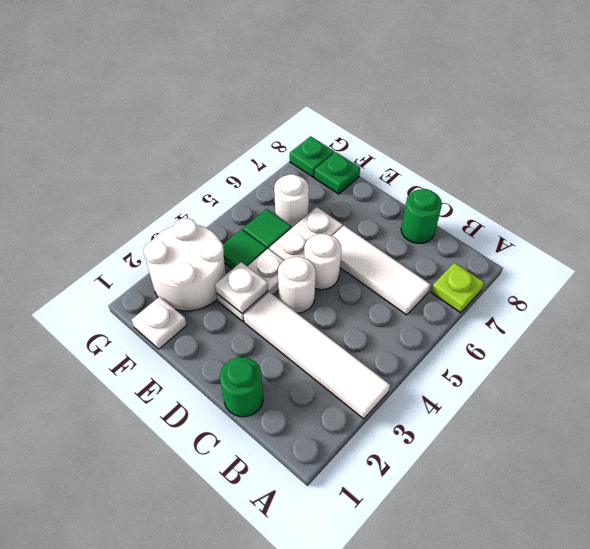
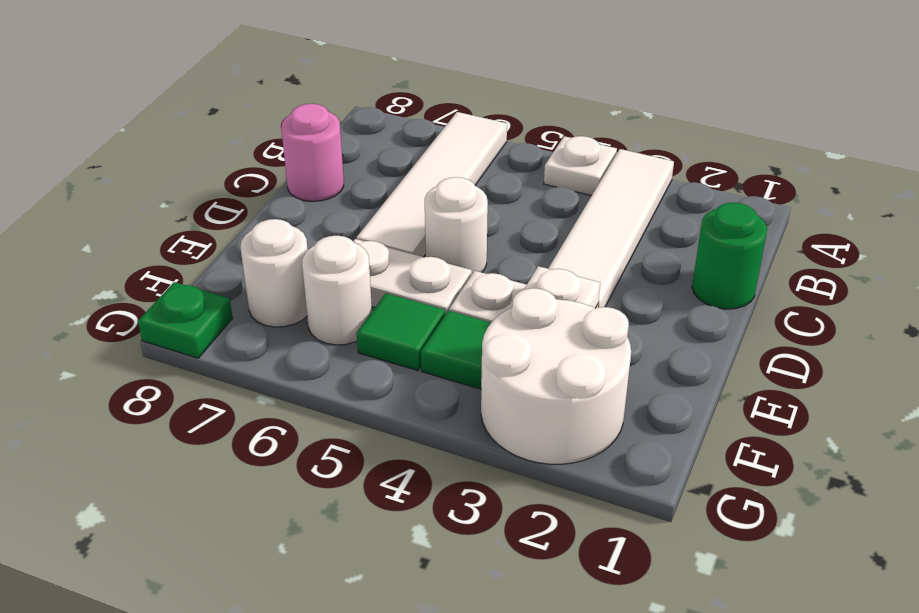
lime plate A7 level 1 -> none
white tile B6:D6 level 1 -> white tile A6:D6 level 1
green round brick C8 level 1 -> pink round brick C8 level 1
white round brick D4 level 1 -> white round brick F7 level 1
white plate F1 level 1 -> white plate A4 level 1
green plate F8 level 1 -> none

